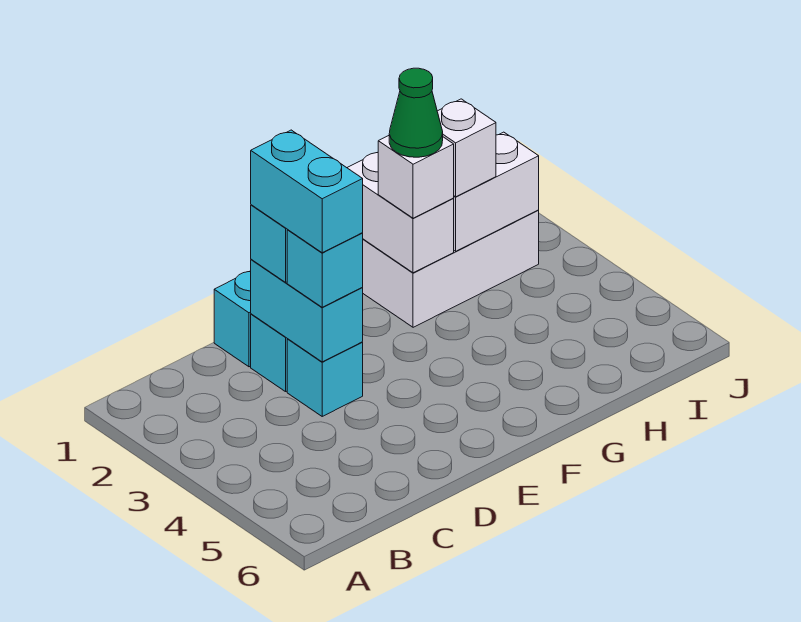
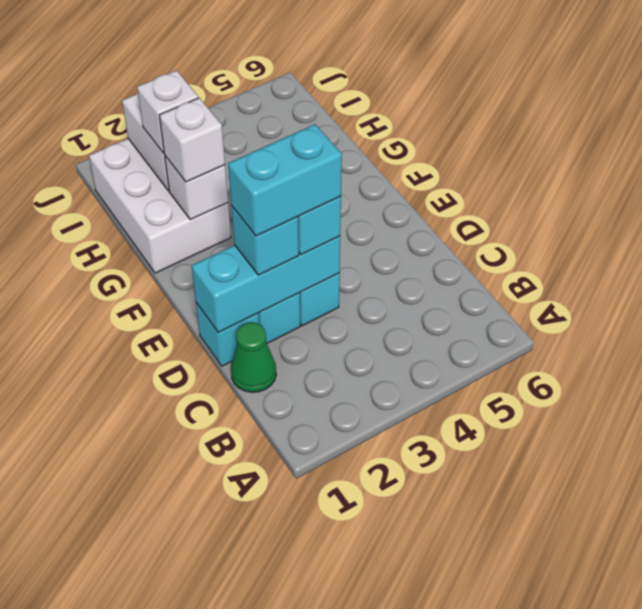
cyan brick D2:D3 level 2 -> cyan brick D1:D3 level 2
white brick G1:G2 level 2 -> white brick G2 level 2
green cone G2 level 4 -> green cone C1 level 1

